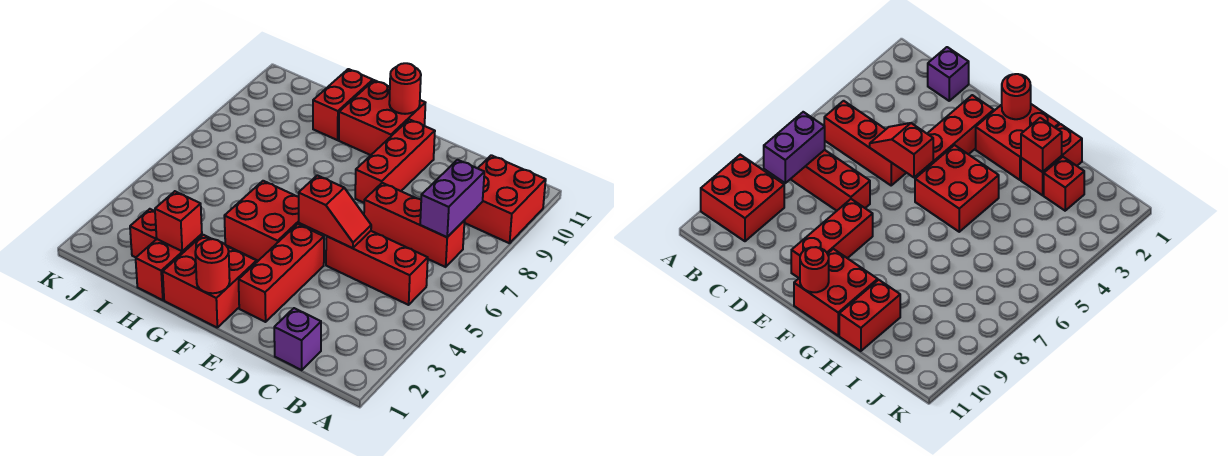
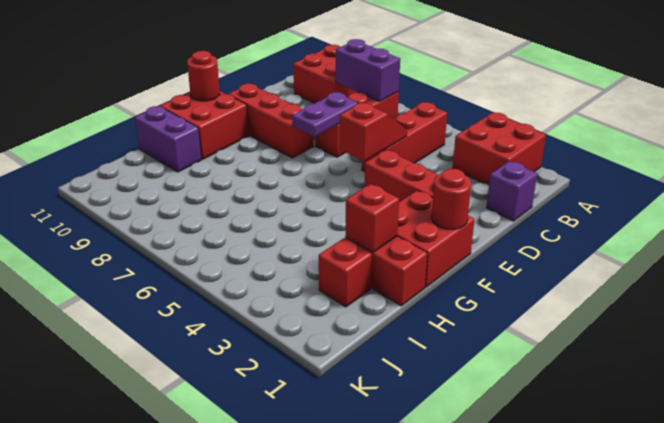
none -> purple plate D7:E7 level 2
red brick F4:G5 level 1 -> red brick A2:B3 level 1
red brick H10:H11 level 1 -> purple brick H10:H11 level 1

